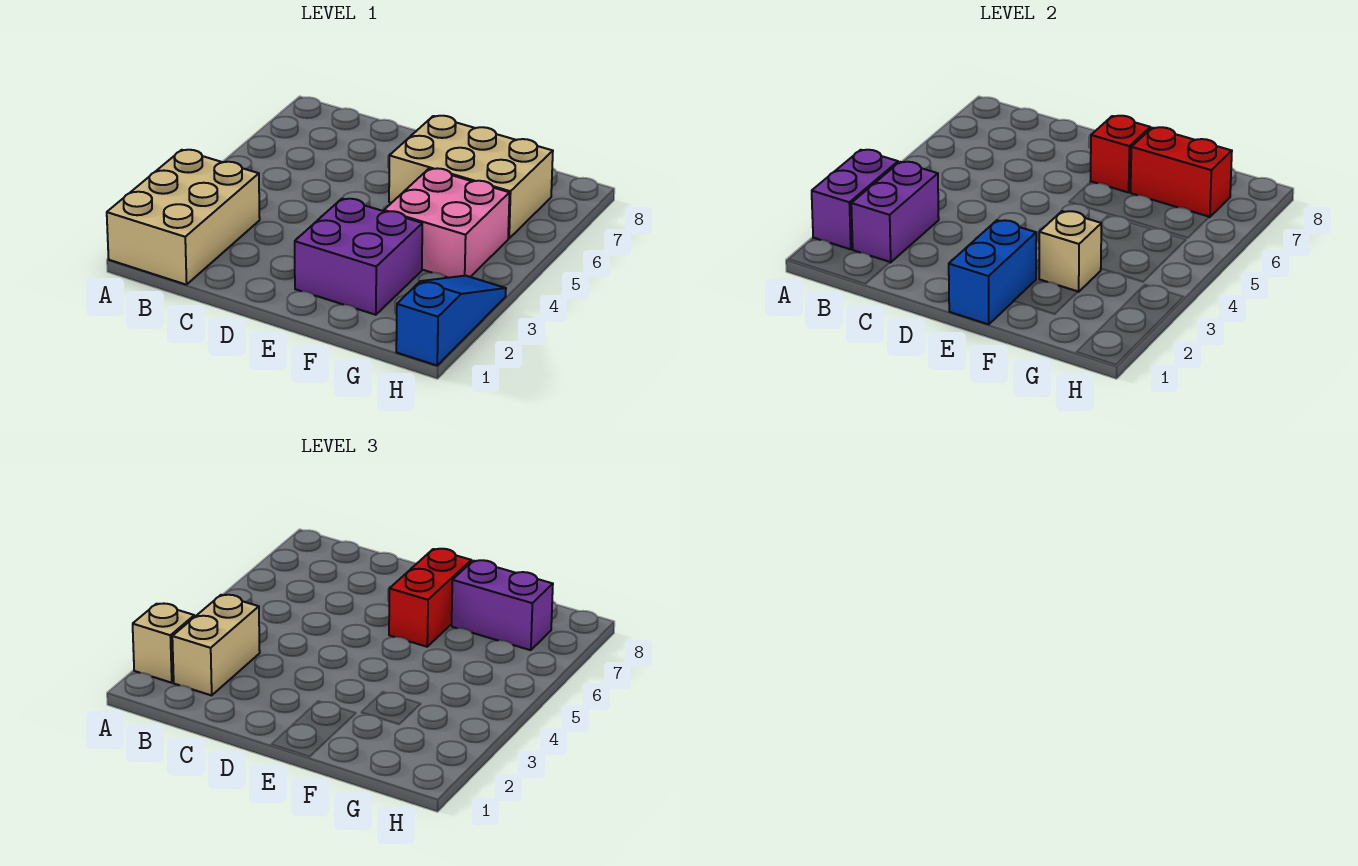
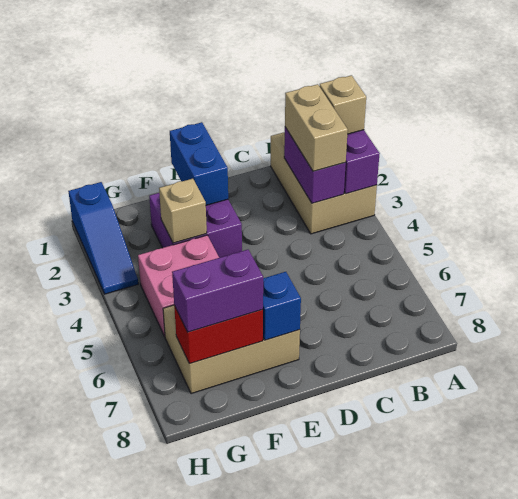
red brick E6:E7 level 3 -> none
red brick E7 level 2 -> blue brick E7 level 2

